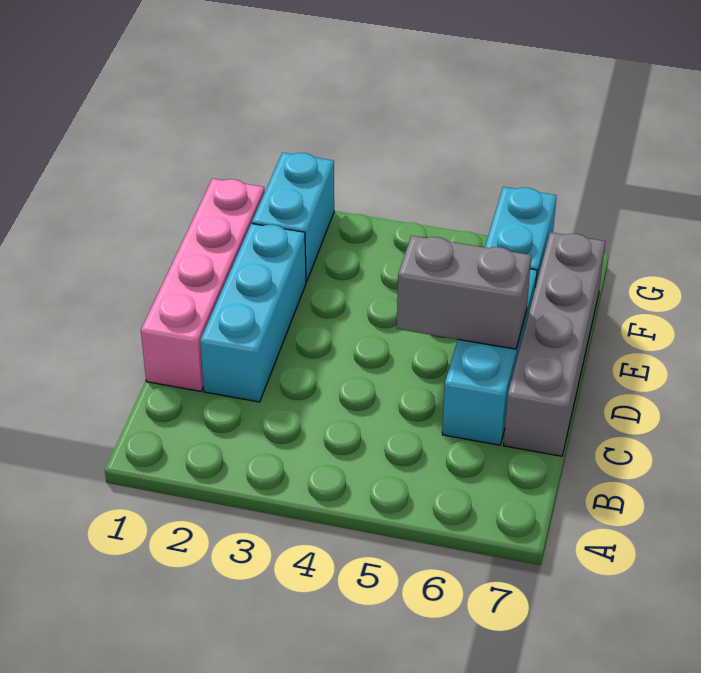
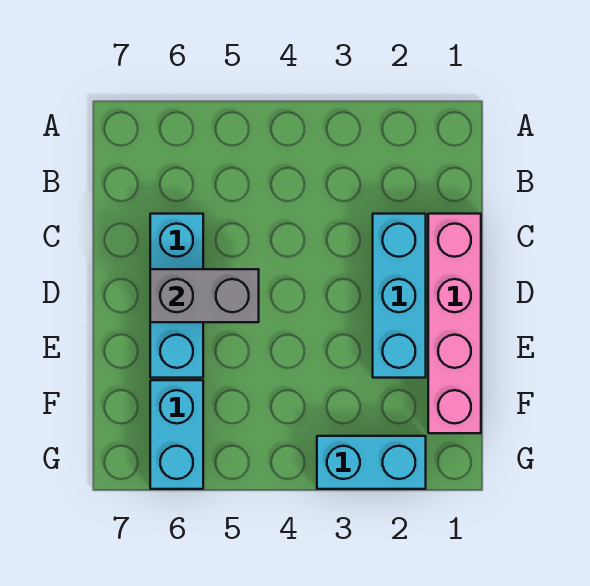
grey brick C7:F7 level 1 -> none
cyan brick F2:G2 level 1 -> cyan brick G2:G3 level 1

